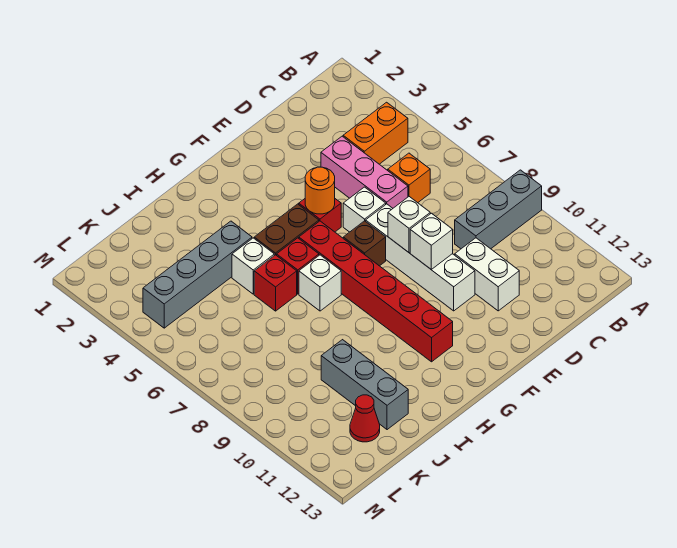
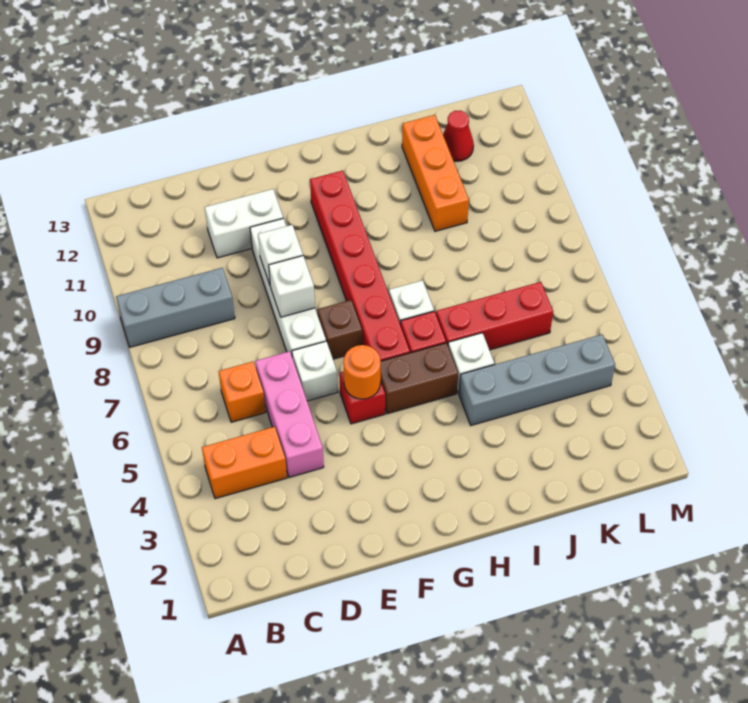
white brick D10:D11 level 1 -> white brick D11:E11 level 1
red brick I6 level 1 -> red brick I6:K6 level 1
grey brick J10:J12 level 1 -> orange brick J10:J12 level 1

